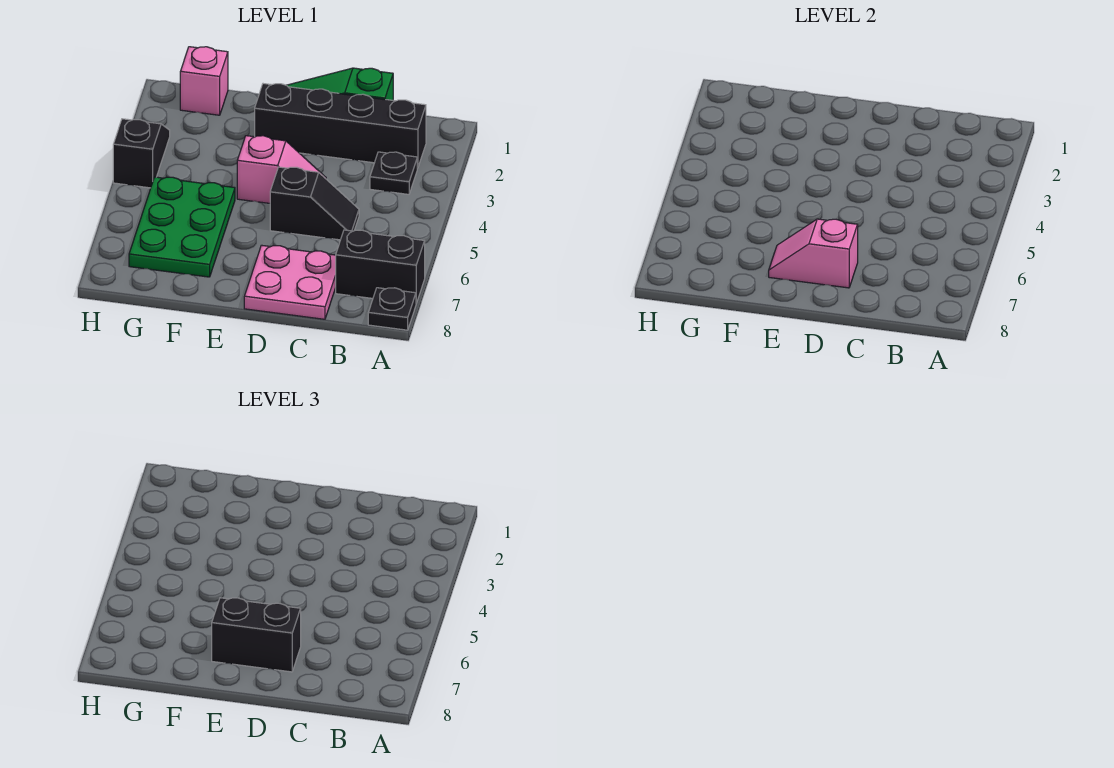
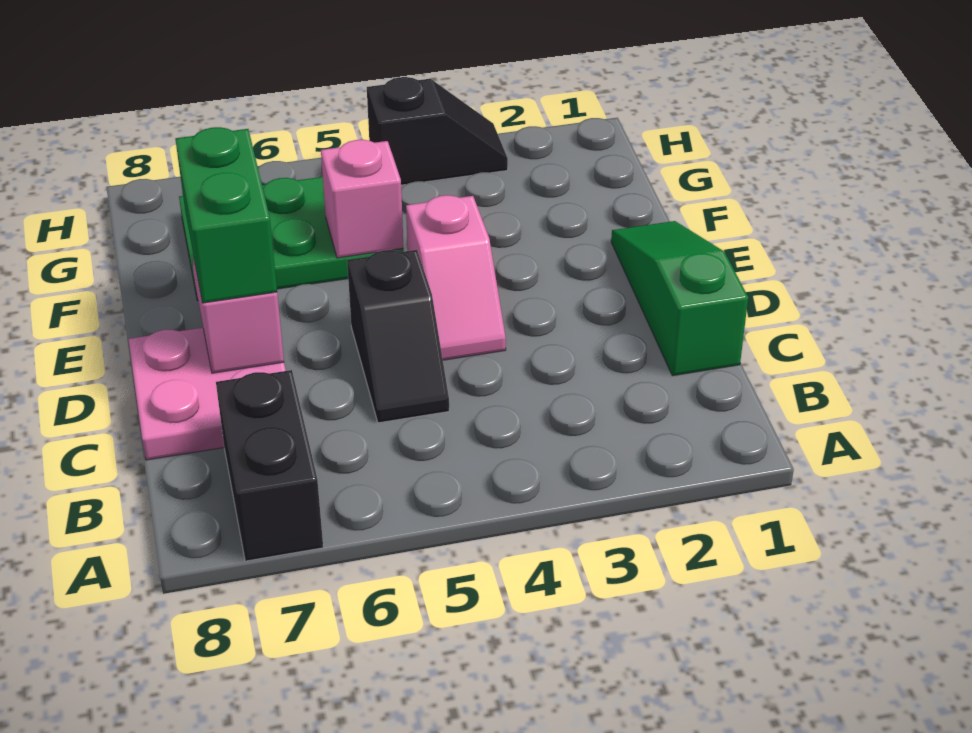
black plate A8 level 1 -> none
black brick B2:E2 level 1 -> none
black plate B3 level 1 -> none
black brick D7:E7 level 3 -> green brick D7:E7 level 3
pink brick G1 level 1 -> pink brick F5 level 2

